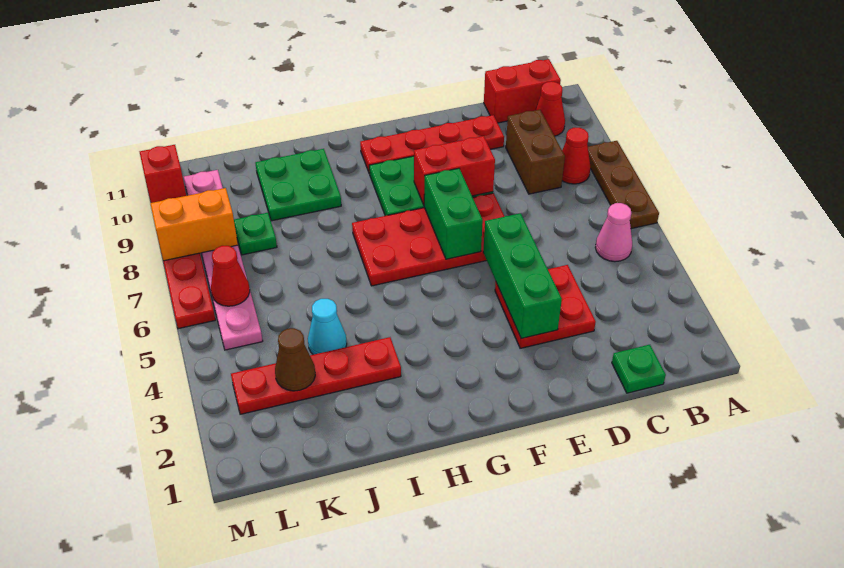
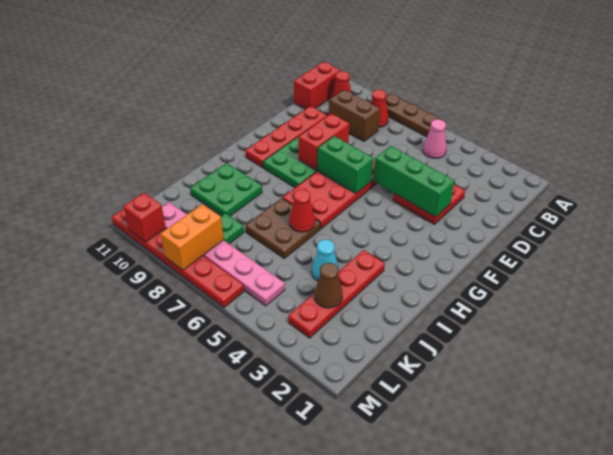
green plate C1 level 1 -> none
none -> brown plate I6:J7 level 1
red cone L6 level 2 -> red cone I6 level 2

